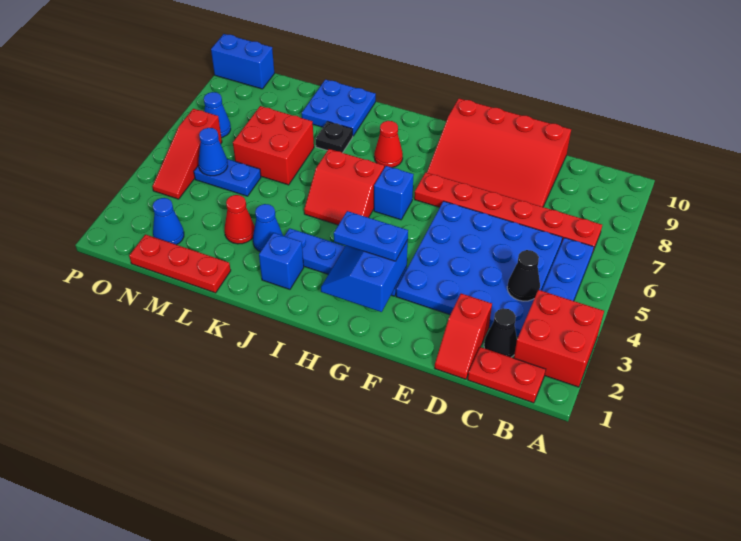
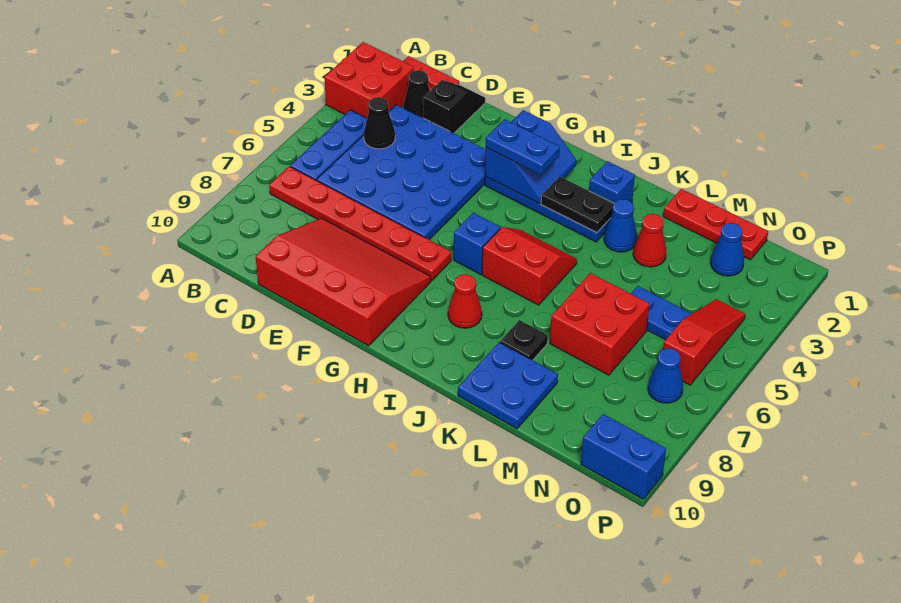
red slope D1:D2 level 1 top 2 -> black slope D1:D2 level 1 top 2
none -> black plate I3:J3 level 2
blue cone N5 level 2 -> none

